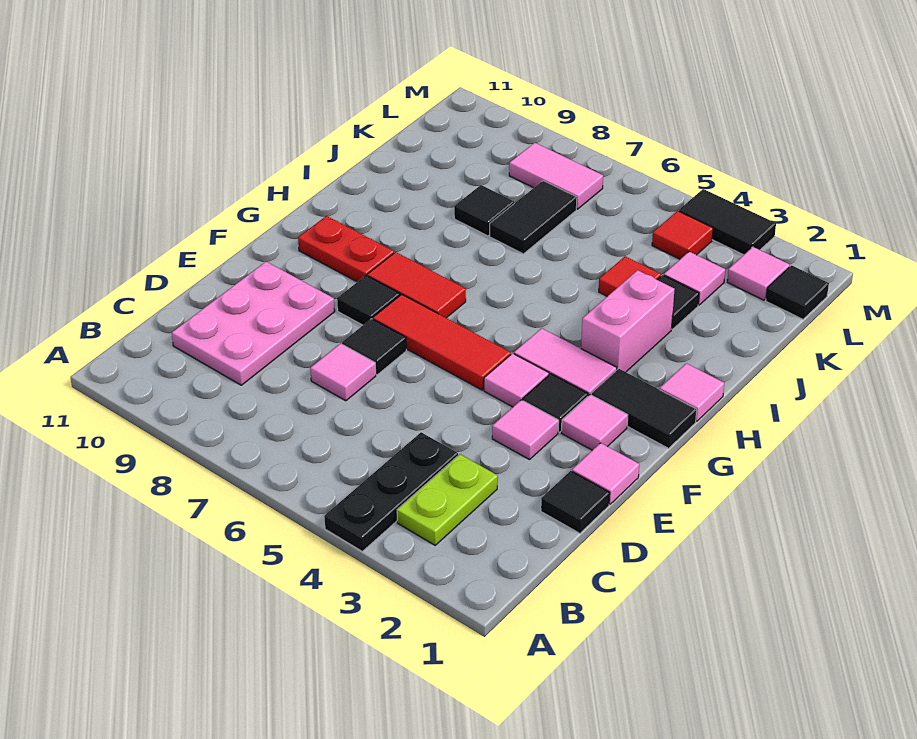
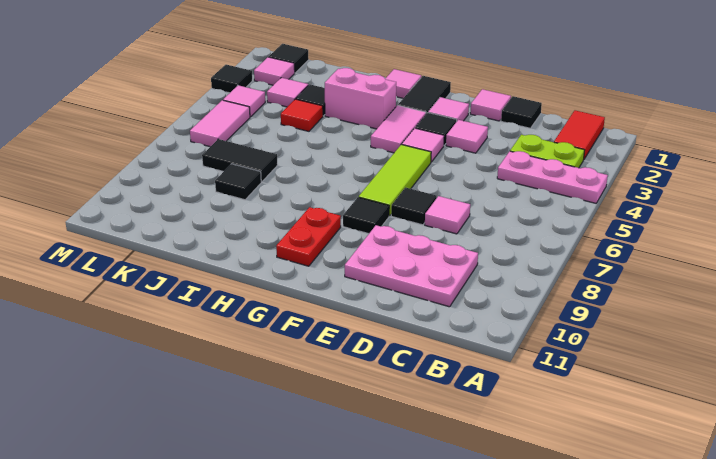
black plate A4:C4 level 1 -> pink plate A4:C4 level 1
red tile F5:F7 level 1 -> lime tile F5:F7 level 1
red tile G7:G8 level 1 -> red tile B1:B2 level 1
red tile L4 level 1 -> pink tile L4 level 1
pink tile L7:L8 level 1 -> pink tile L5:L6 level 1
black tile M3:M4 level 1 -> black tile M3 level 1

